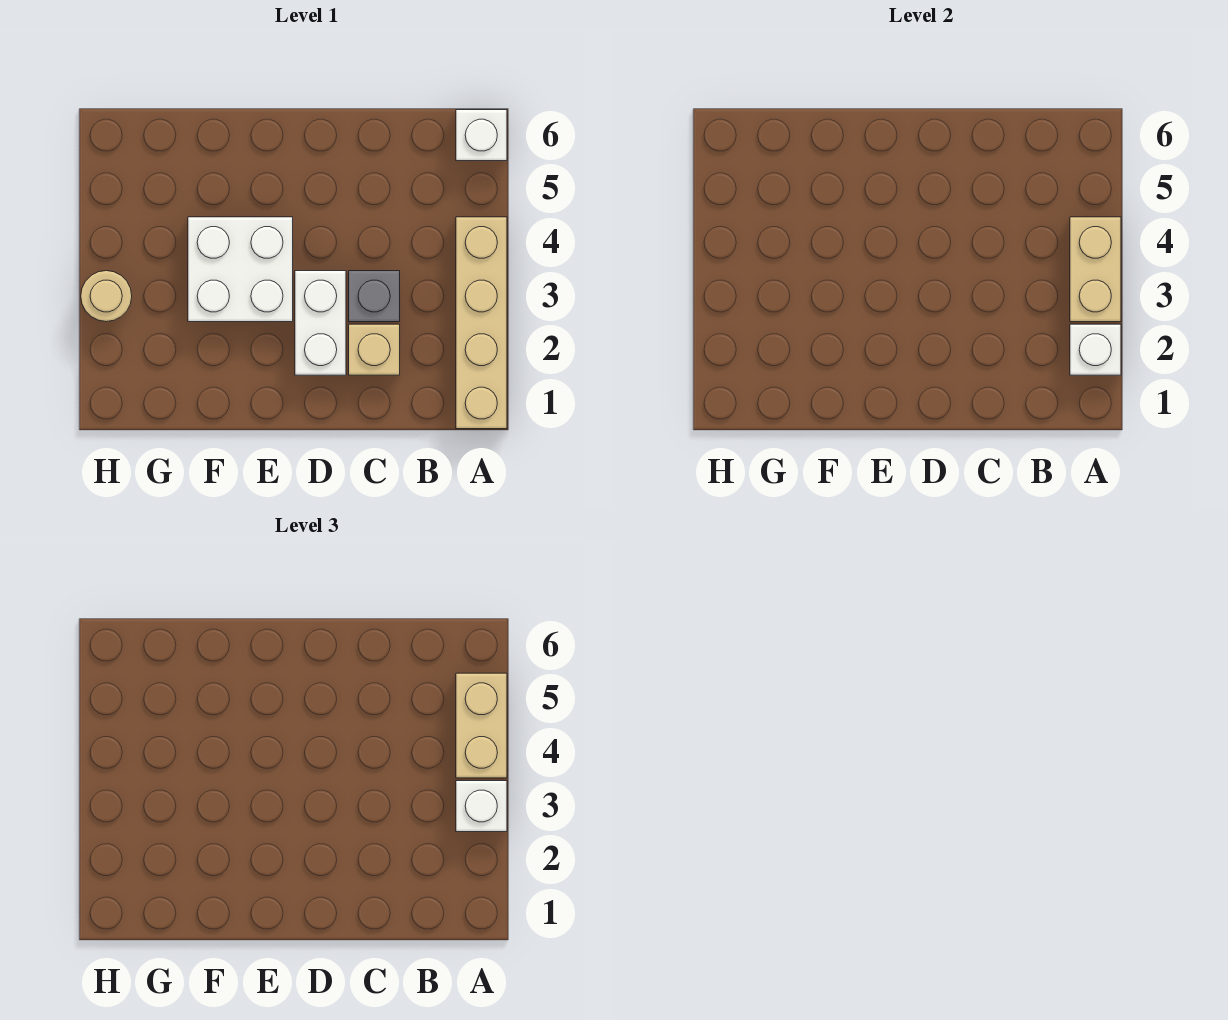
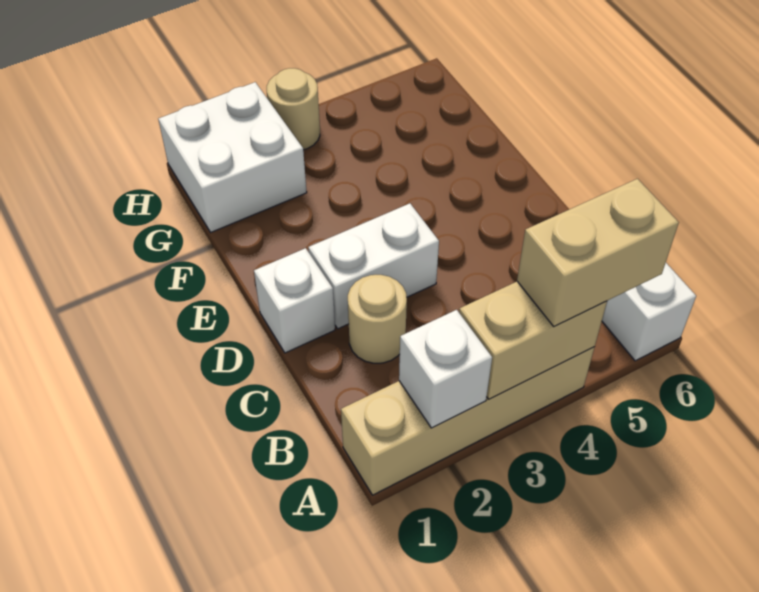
white brick A3 level 3 -> white brick D1 level 1
tan brick C2 level 1 -> tan round brick C2 level 1
grey brick C3 level 1 -> none
white brick E3:F4 level 1 -> white brick G1:H2 level 1

